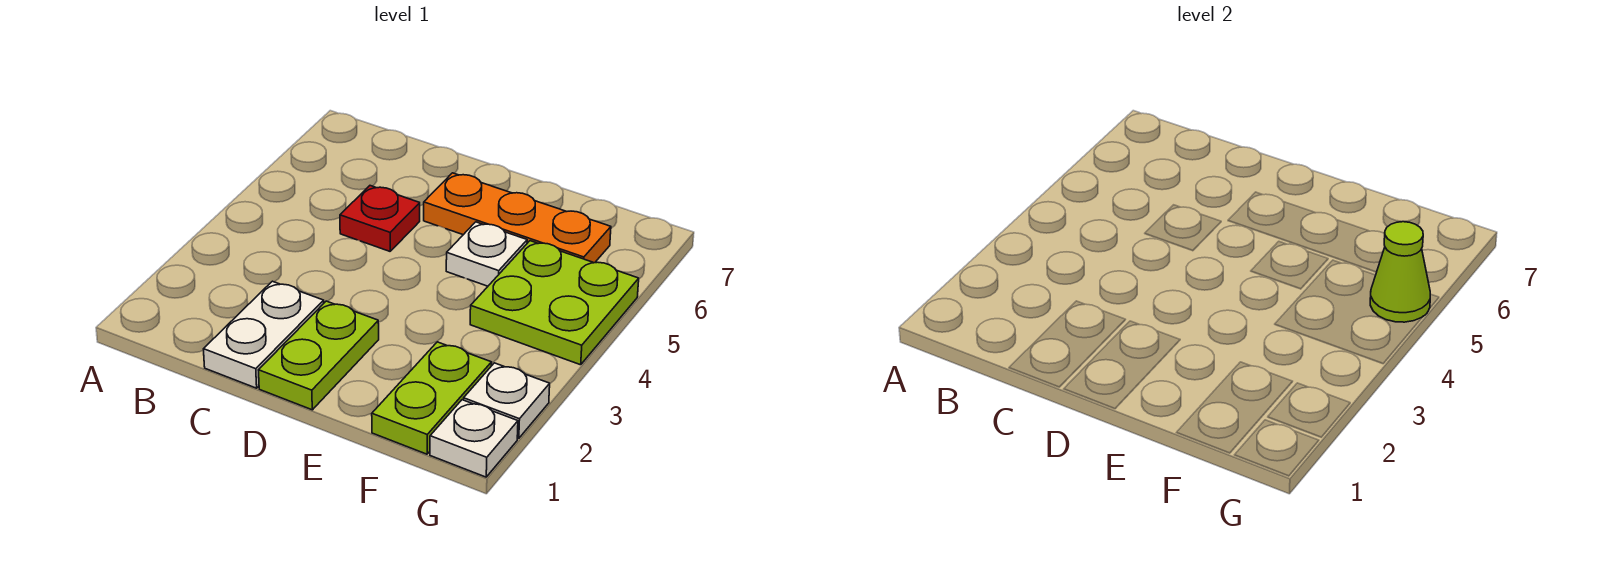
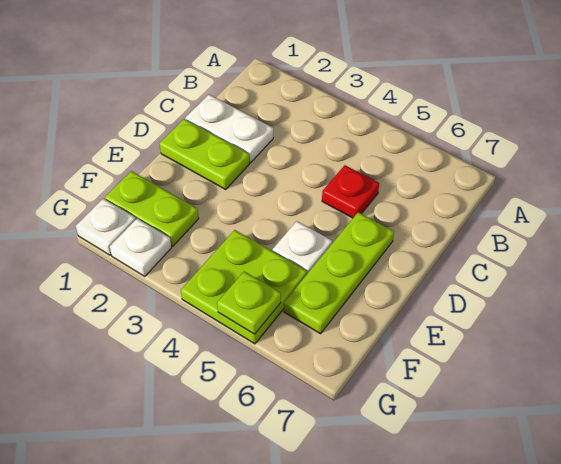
orange plate D6:F6 level 1 -> lime plate D6:F6 level 1
lime cone G5 level 2 -> lime plate G5 level 2

